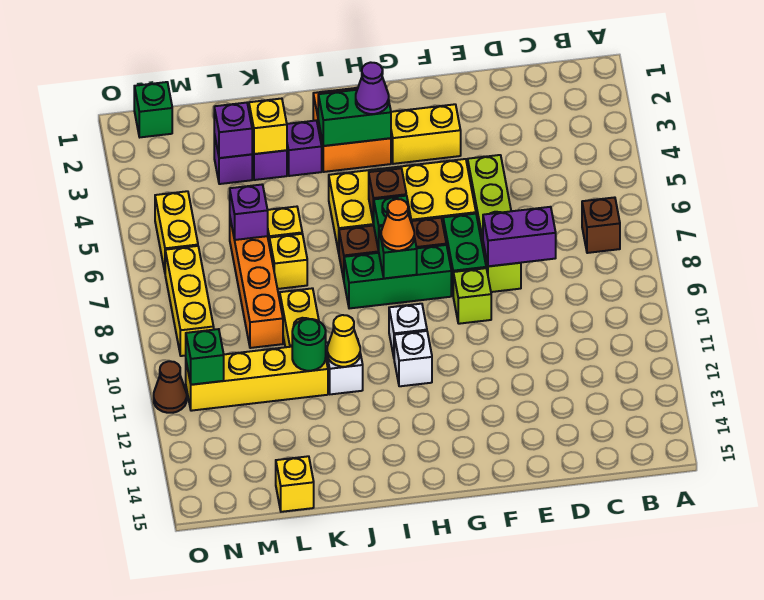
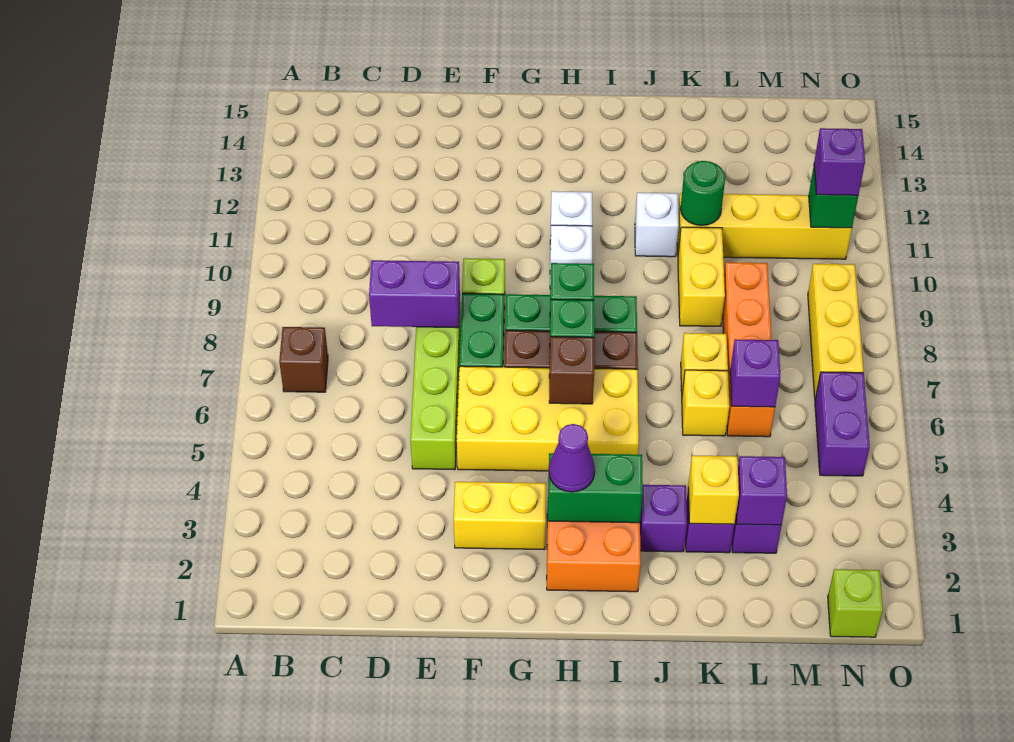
orange cone H8 level 3 -> none
yellow cone J11 level 2 -> none
yellow brick L15 level 1 -> none
green brick N1 level 1 -> lime brick N1 level 1
yellow brick N5:N6 level 1 -> purple brick N5:N6 level 1
none -> purple brick N11 level 3
brown cone O11 level 1 -> none

